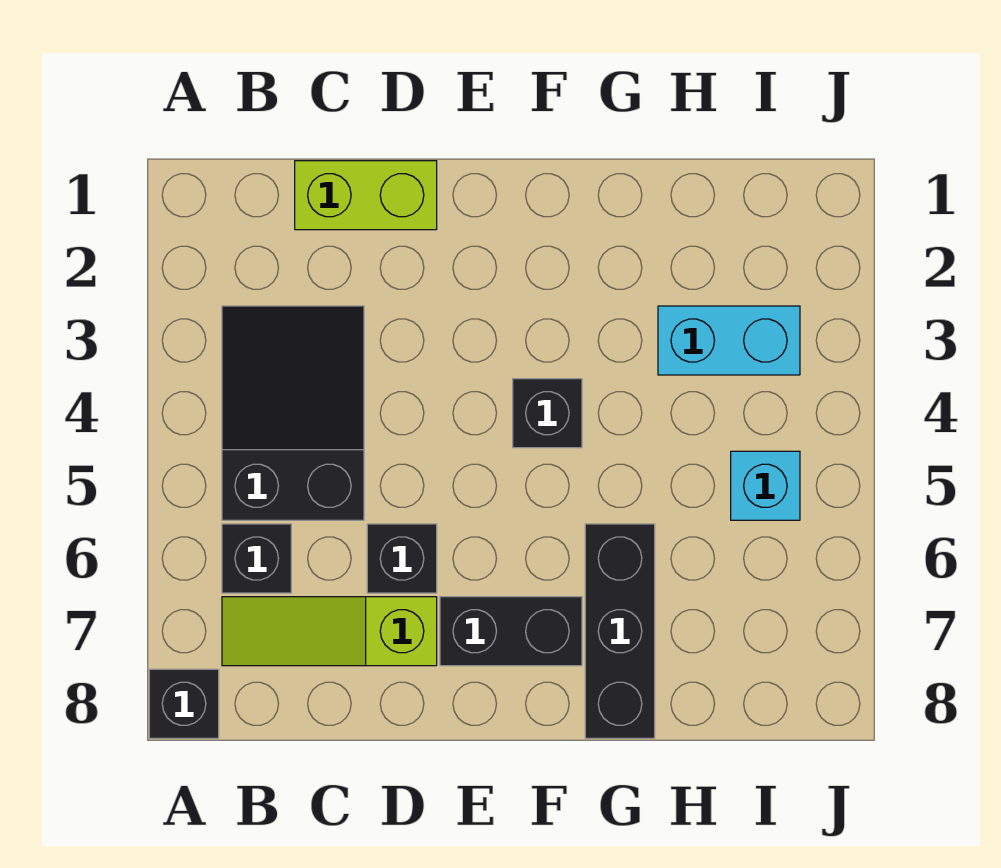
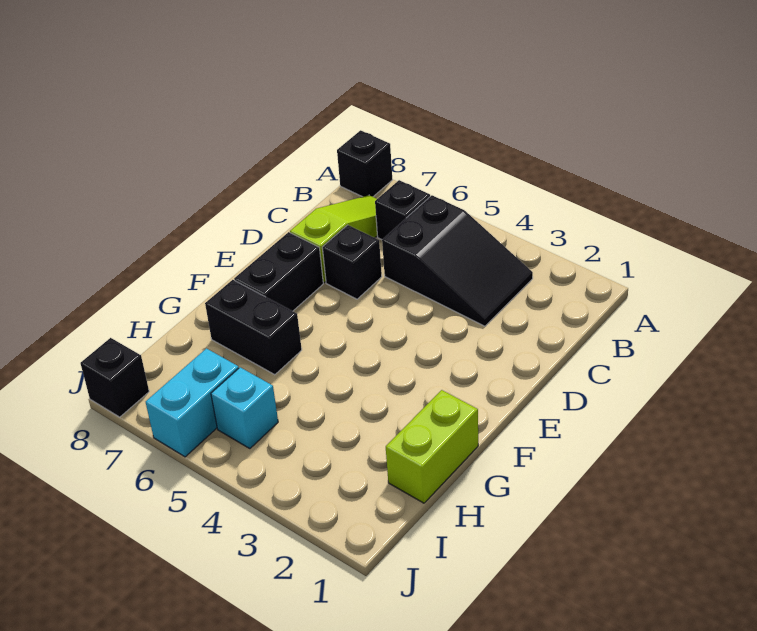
lime brick C1:D1 level 1 -> lime brick G1:H1 level 1
black brick F4 level 1 -> black brick J8 level 1
black brick G6:G8 level 1 -> black brick G6:G7 level 1
cyan brick H3:I3 level 1 -> cyan brick I6:J6 level 1

